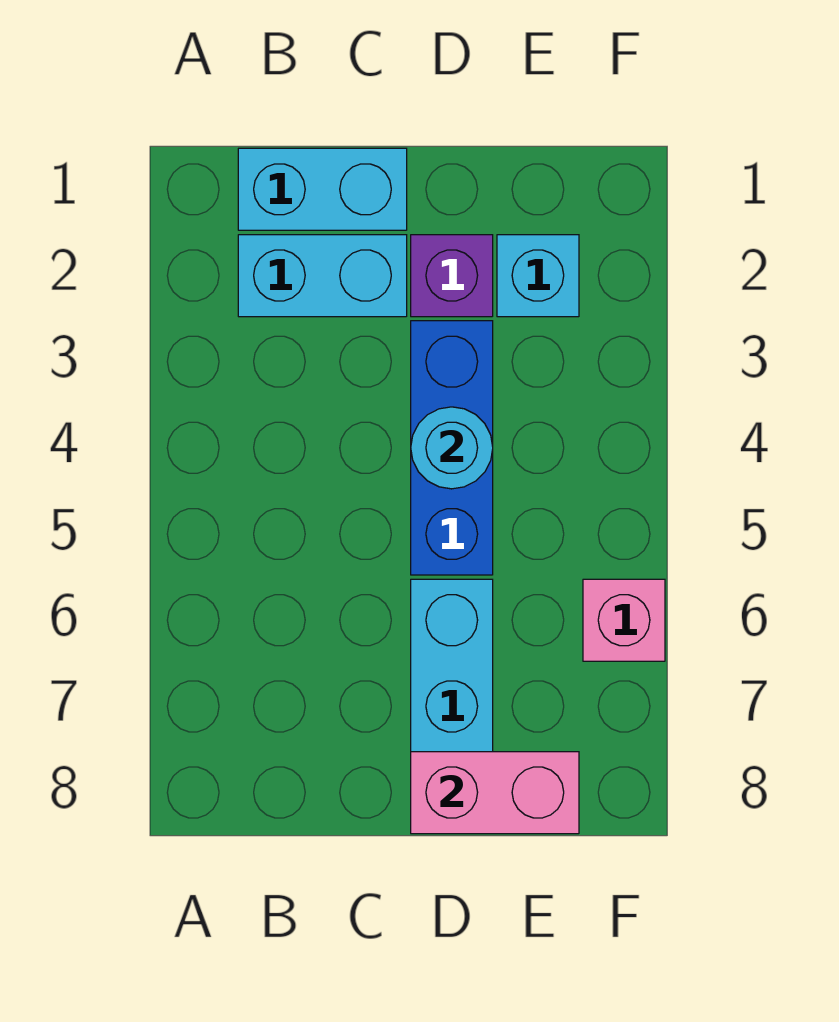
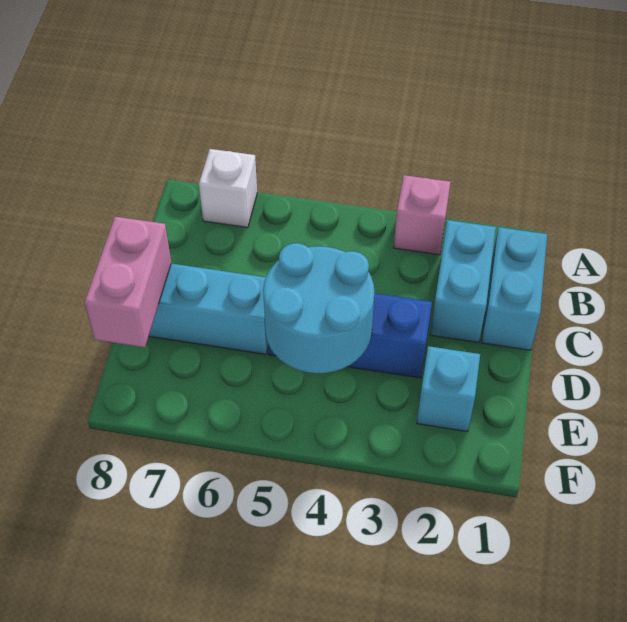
none -> white brick A7 level 1
purple brick D2 level 1 -> none
cyan round brick D4 level 2 -> cyan round brick D4:E5 level 2
pink brick F6 level 1 -> pink brick A3 level 1

